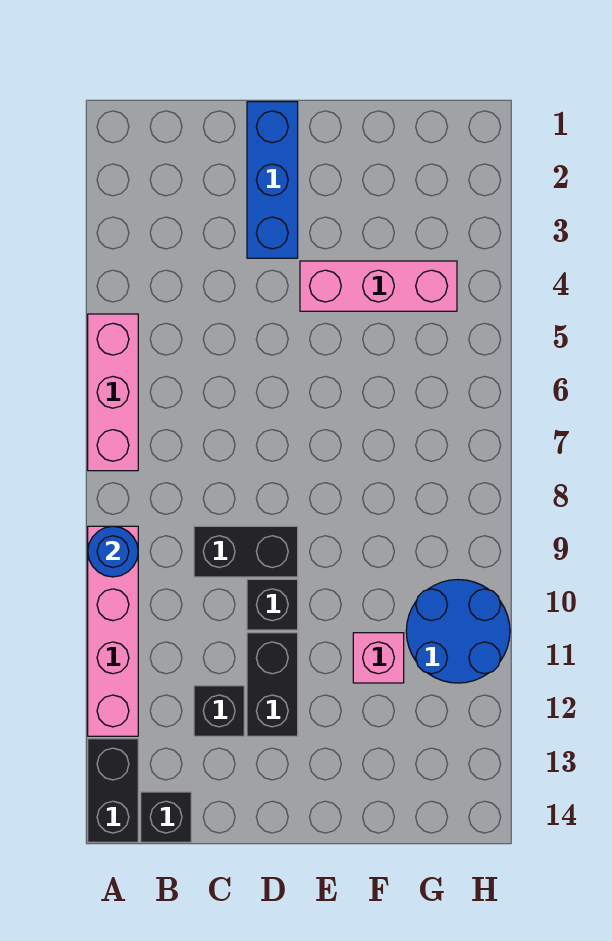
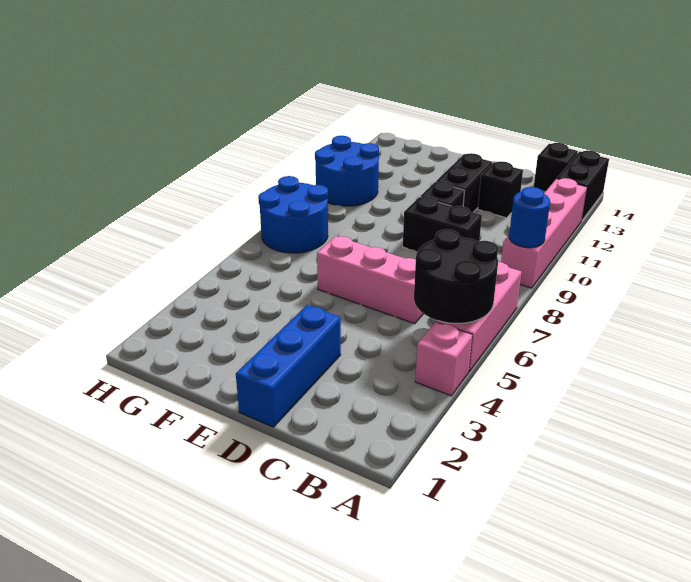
none -> black round brick A5:B6 level 2
pink brick E4:G4 level 1 -> pink brick C6:E6 level 1
pink brick F11 level 1 -> pink brick A4 level 1
none -> blue round brick G7:H8 level 1

